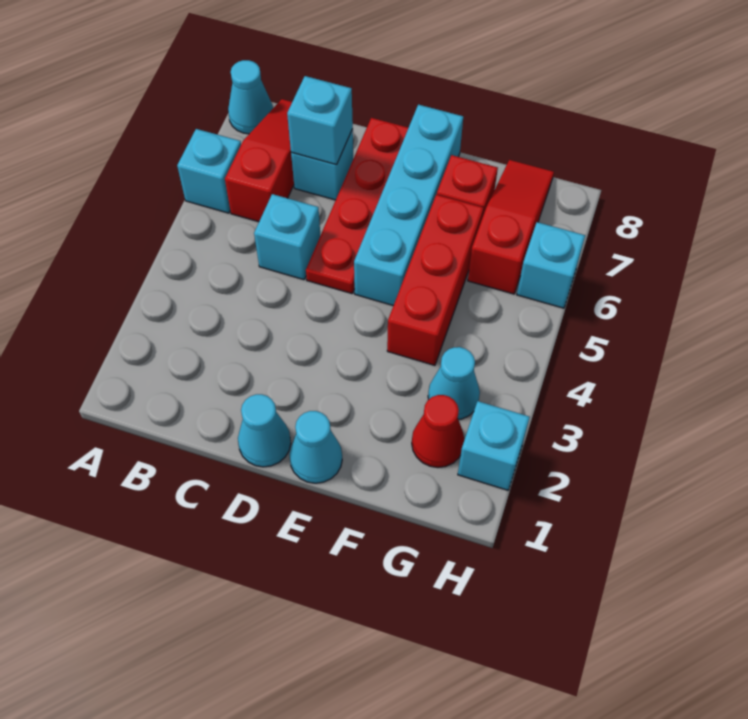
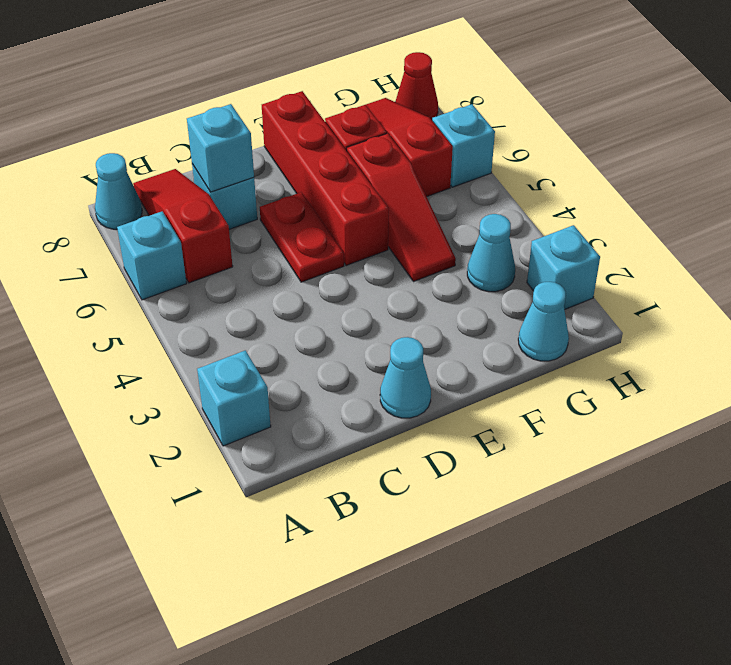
cyan brick C5 level 1 -> cyan brick A2 level 1
red plate D5:D8 level 1 -> red plate D5:D6 level 1
cyan cone E1 level 1 -> cyan cone G1 level 1
cyan brick E5:E8 level 1 -> red brick E5:E8 level 1
red brick F4:F6 level 1 -> red slope F4:F6 level 1 top 6
red cone G2 level 1 -> red cone H8 level 1

